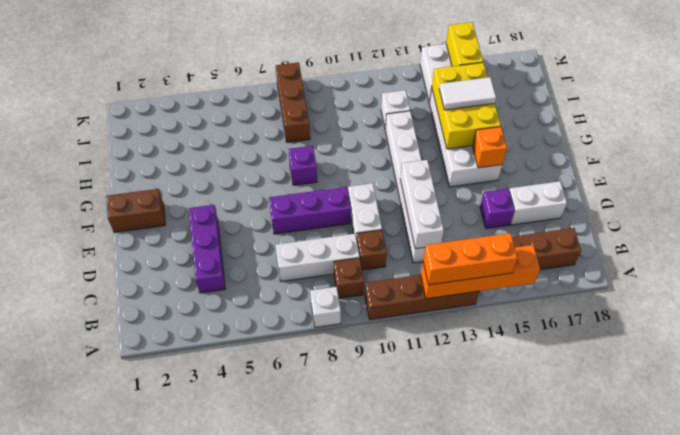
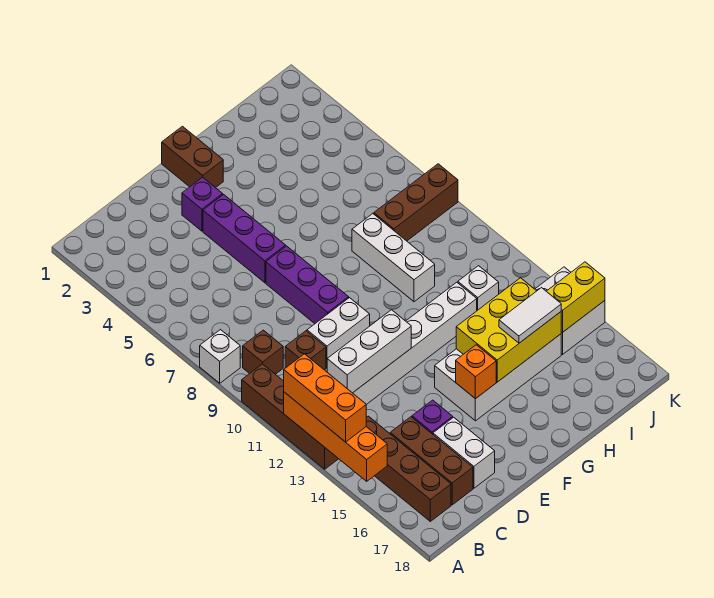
purple brick C4:E4 level 1 -> purple brick E4:E6 level 1
white brick C7:C9 level 1 -> white brick H8:H10 level 1
none -> brown brick C15:C17 level 1
purple brick G8 level 1 -> purple brick E3 level 1
white tile H14:H15 level 3 -> white tile H15:I15 level 3

